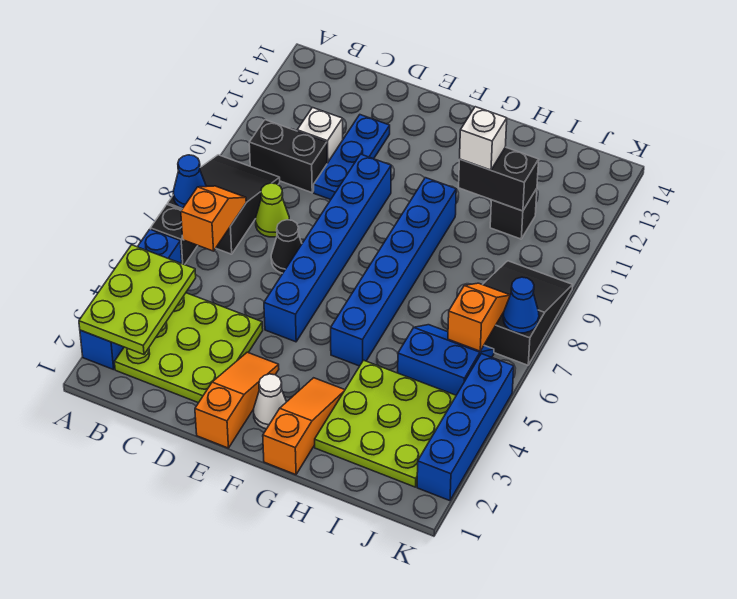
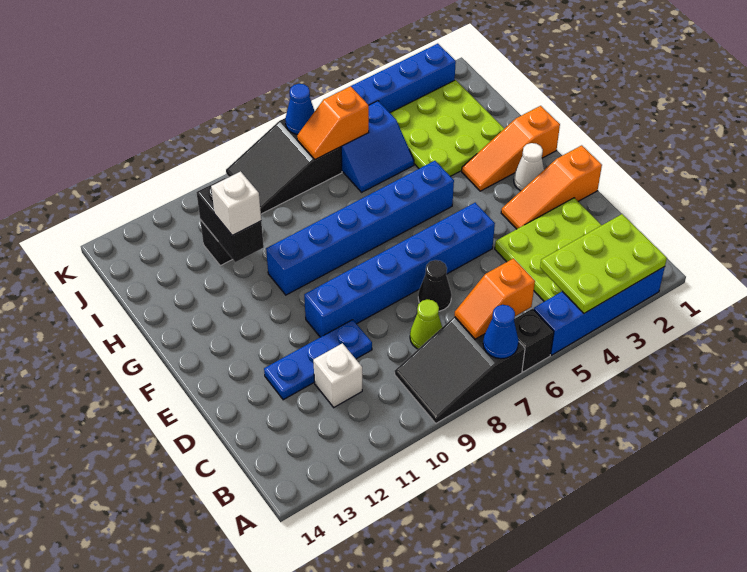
black brick B10:C10 level 1 -> none
blue slope I5:J6 level 1 top 5 -> blue slope I5:J6 level 1 top J

